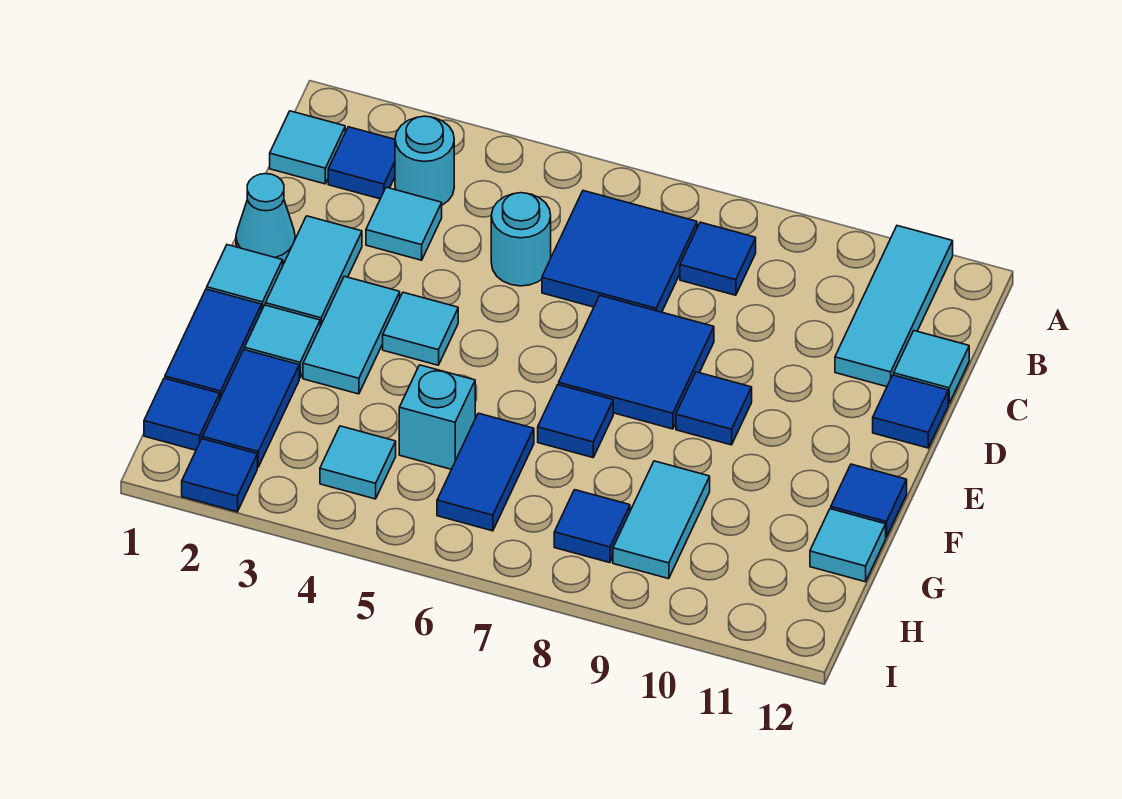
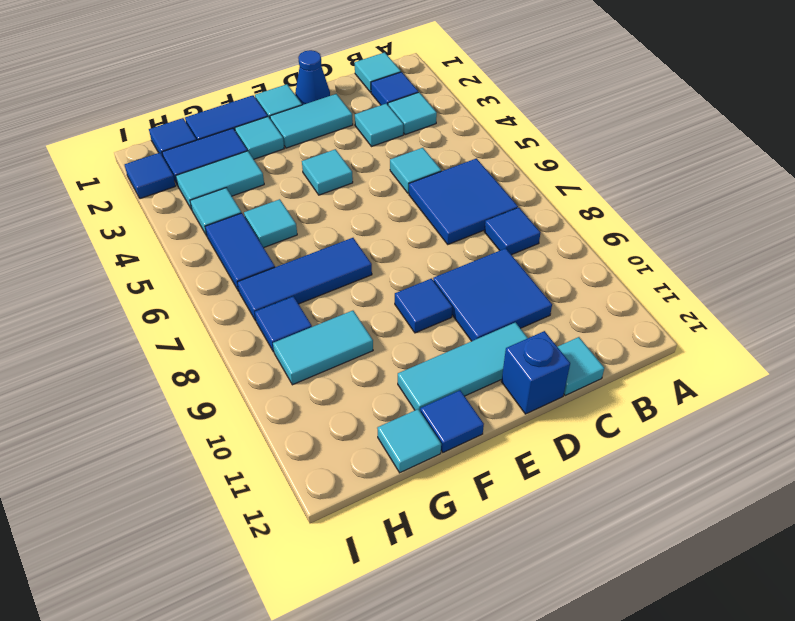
cyan tile A11:C11 level 1 -> cyan tile D11:F11 level 1
cyan round brick B3 level 1 -> cyan tile B3 level 1
cyan round brick C5 level 1 -> cyan tile C5 level 1
cyan cone D1 level 1 -> blue cone D1 level 1
blue tile D7:E8 level 1 -> blue tile C9:D10 level 1
blue tile D12 level 1 -> blue brick D12 level 1
cyan tile E3:F3 level 1 -> cyan tile G3:H3 level 1
blue tile F7 level 1 -> blue tile F7:H7 level 1
cyan brick G5 level 1 -> cyan tile G5 level 1
blue tile G6:H6 level 1 -> blue tile H5:H6 level 1

